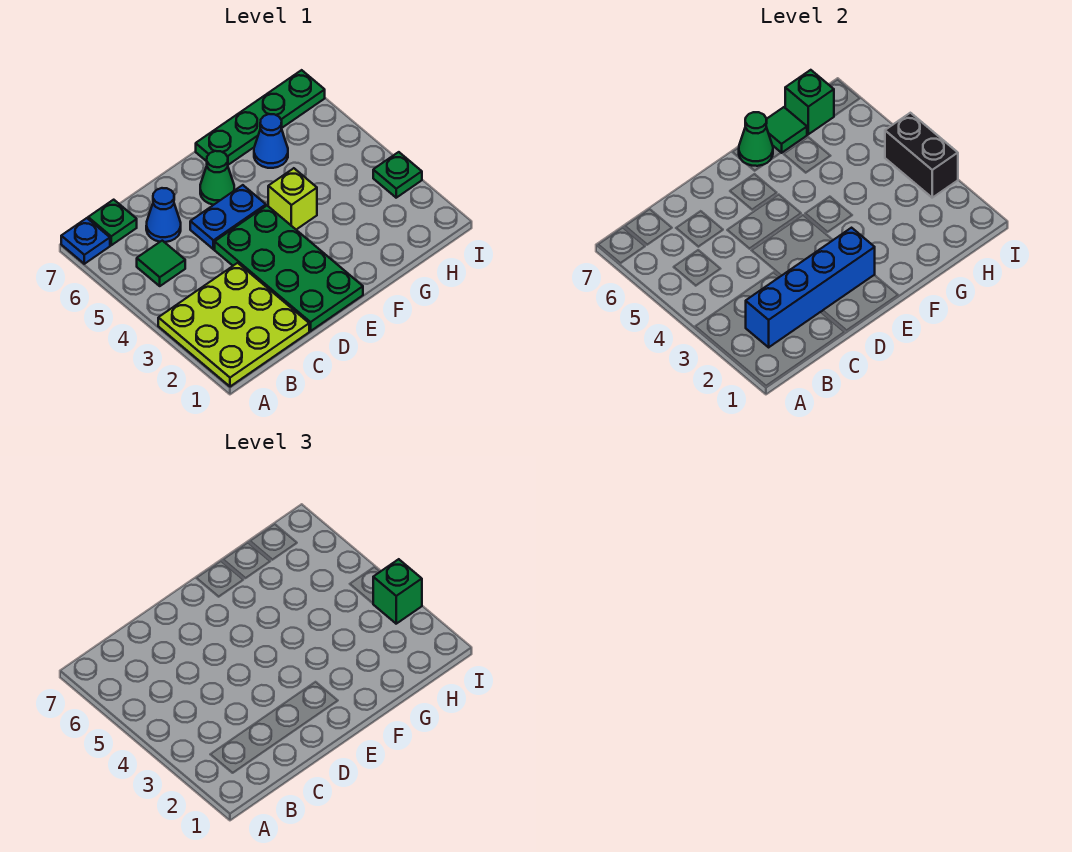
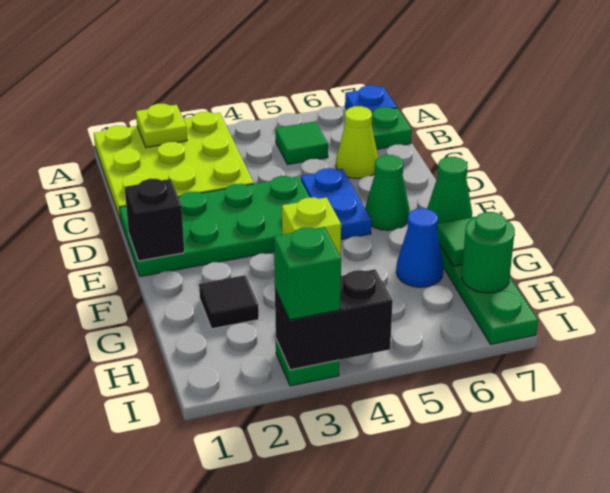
none -> lime plate A2 level 2
blue brick B2:E2 level 2 -> none
blue cone C6 level 1 -> lime cone C6 level 1
none -> black brick E1 level 2
none -> black tile G2 level 1
green brick H7 level 2 -> green round brick H7 level 2

